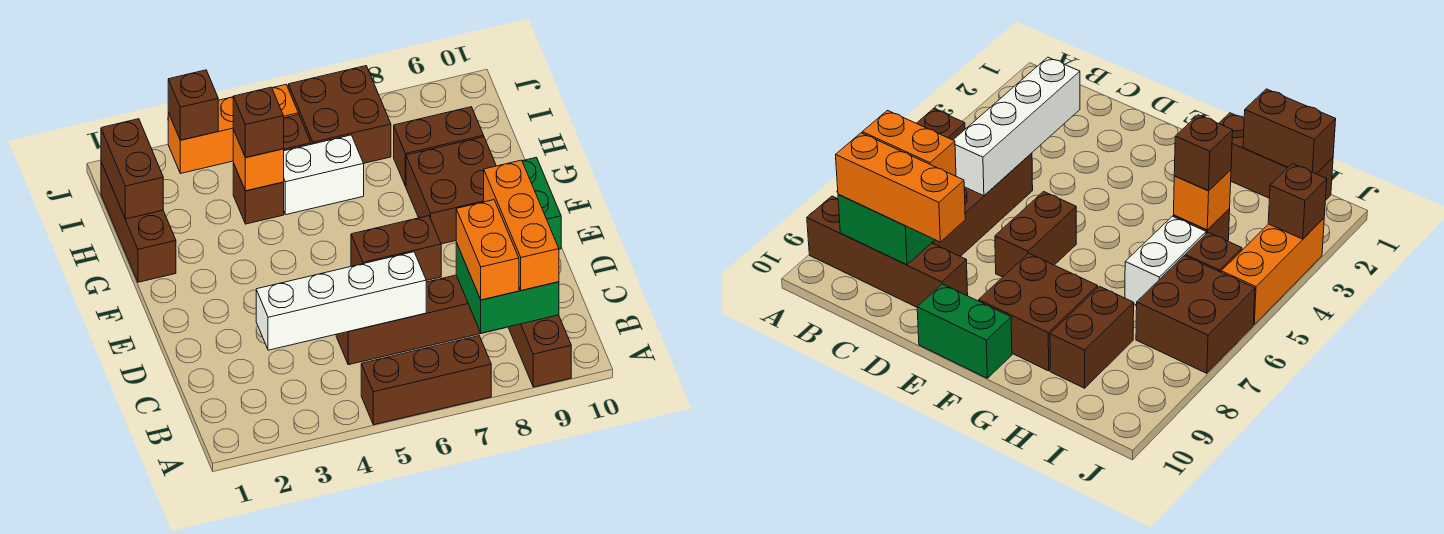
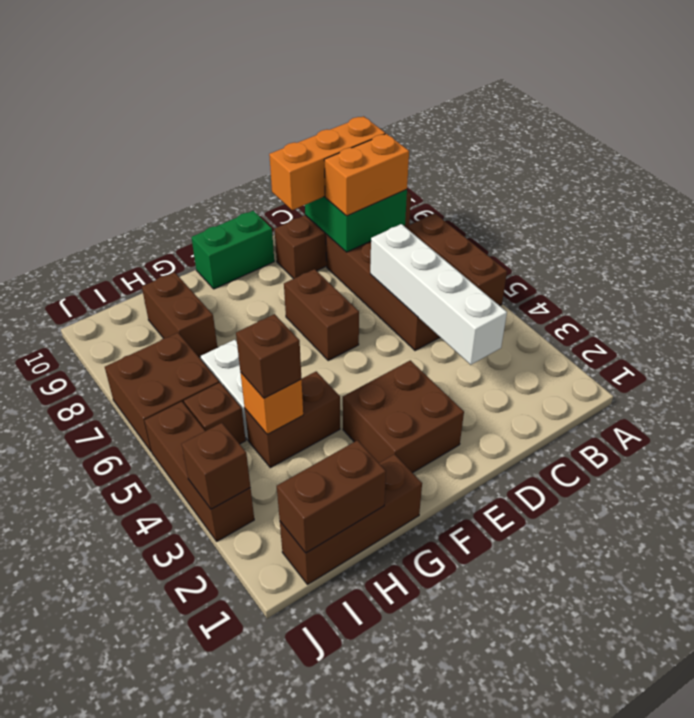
brown brick F8:G9 level 1 -> brown brick E2:F3 level 1
brown brick H4 level 1 -> brown brick G4:H4 level 1
orange brick J3:J5 level 1 -> brown brick J3:J5 level 1

